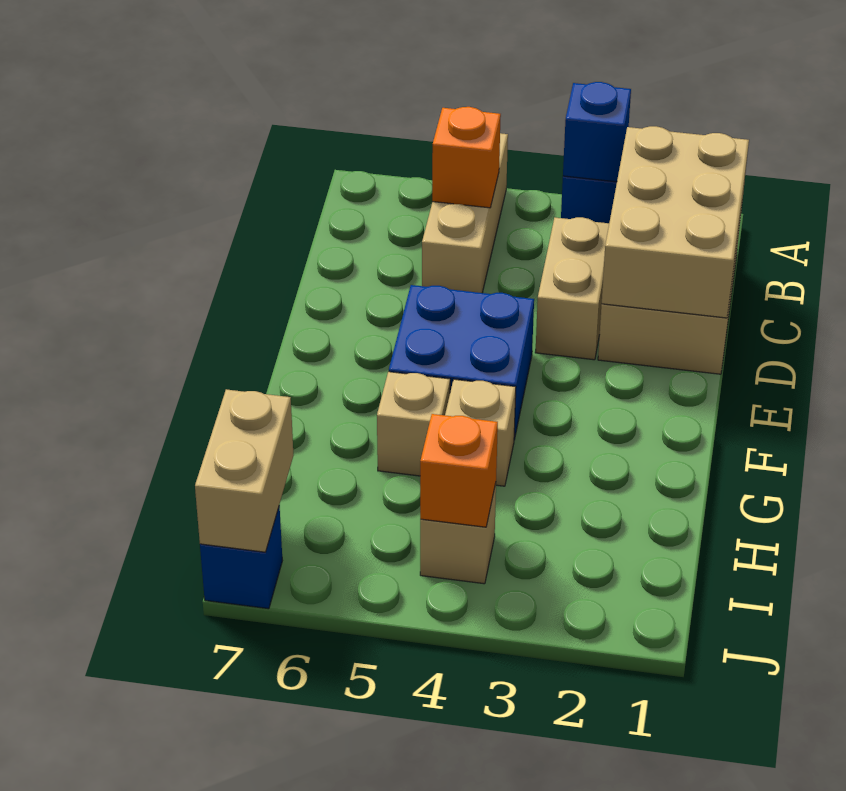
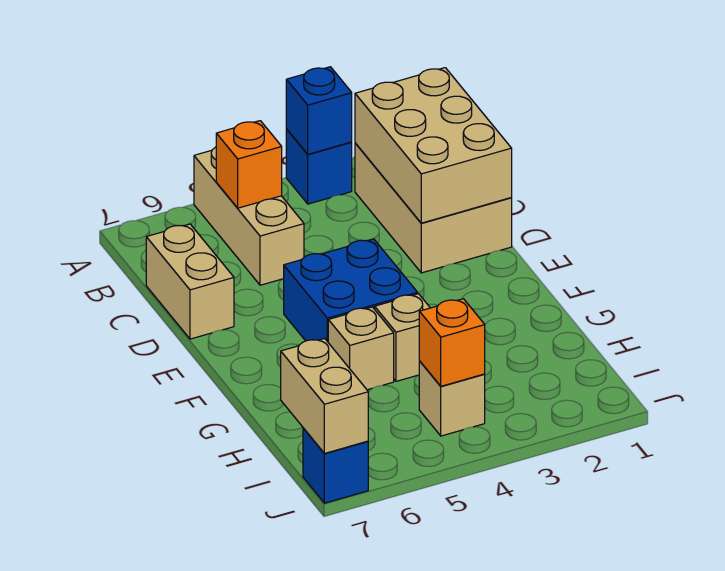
tan brick C3:D3 level 1 -> tan brick C7:D7 level 1

